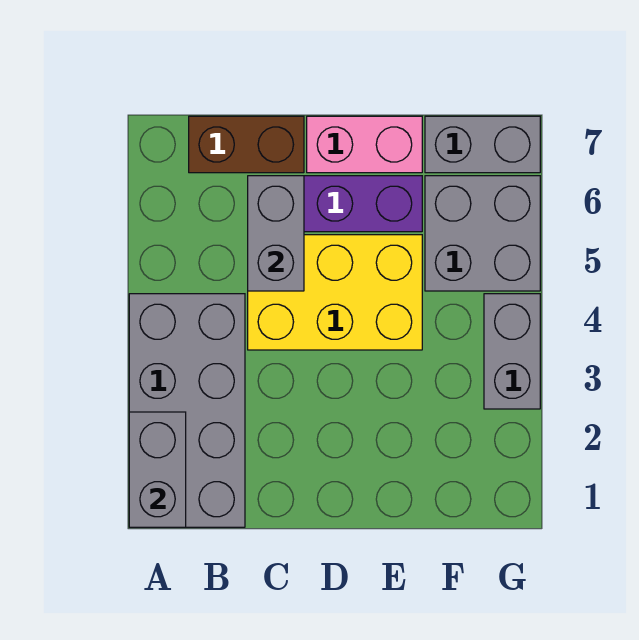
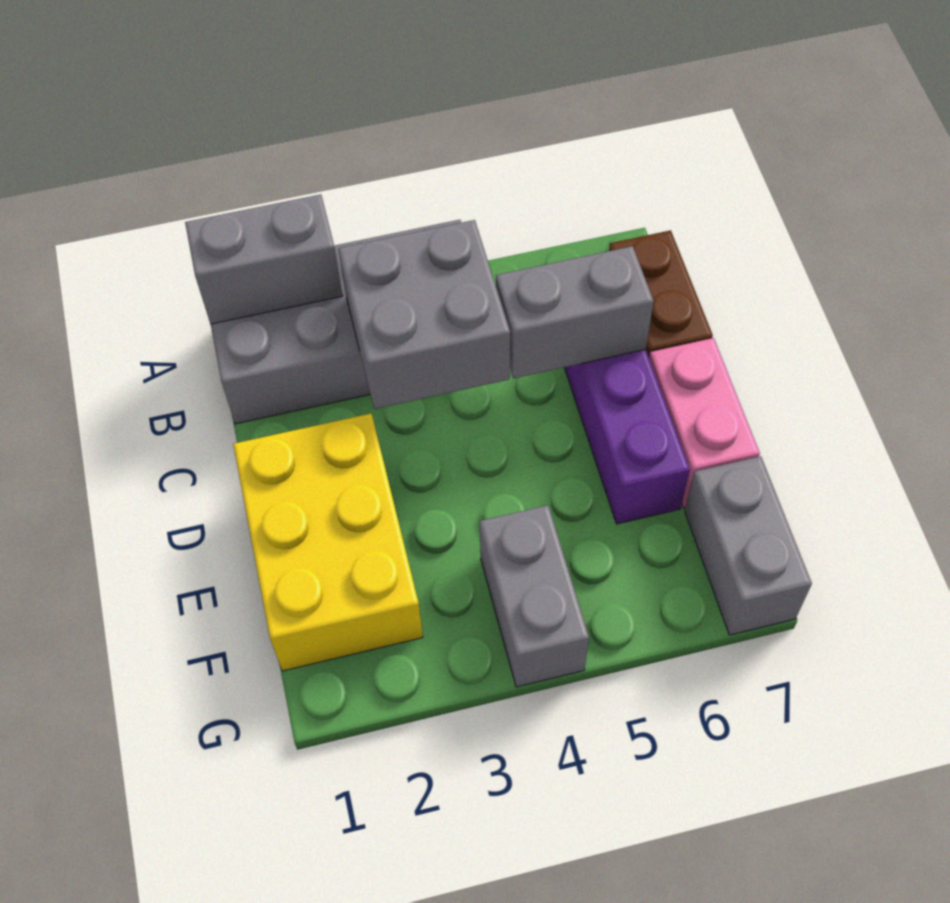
yellow brick C4:E5 level 1 -> yellow brick D1:F2 level 1
grey brick F5:G6 level 1 -> grey brick B3:C4 level 2
grey brick G3:G4 level 1 -> grey brick F4:G4 level 1

